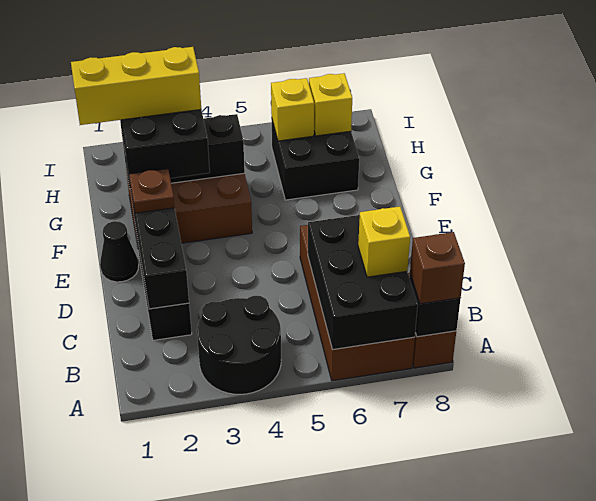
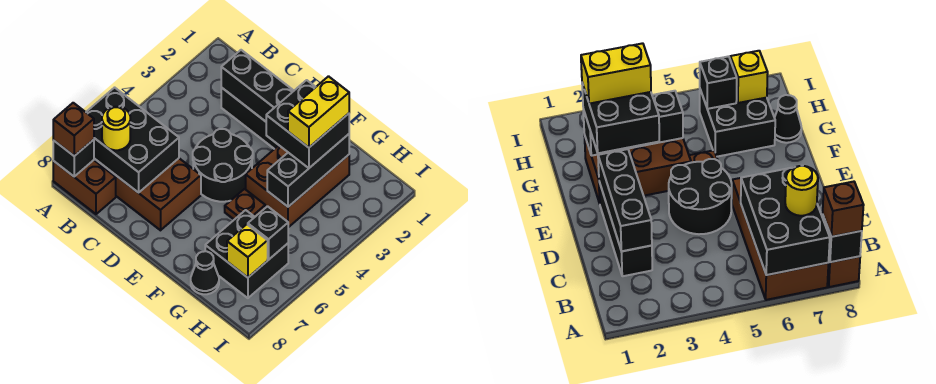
black round brick A3:B4 level 1 -> black round brick D4:E5 level 1
yellow brick B7 level 3 -> yellow round brick B7 level 3
black cone E1 level 1 -> black cone G8 level 1
brown plate E2 level 3 -> brown plate F5 level 1
yellow brick G1:G3 level 4 -> yellow brick G2:G3 level 4
yellow brick H6 level 2 -> black brick H6 level 2

